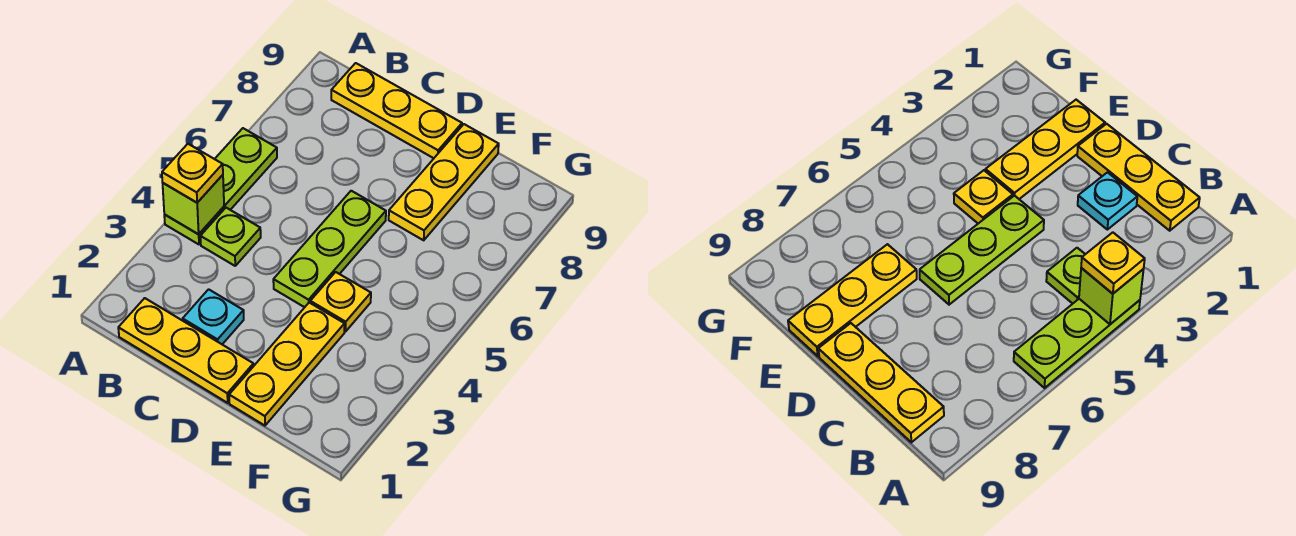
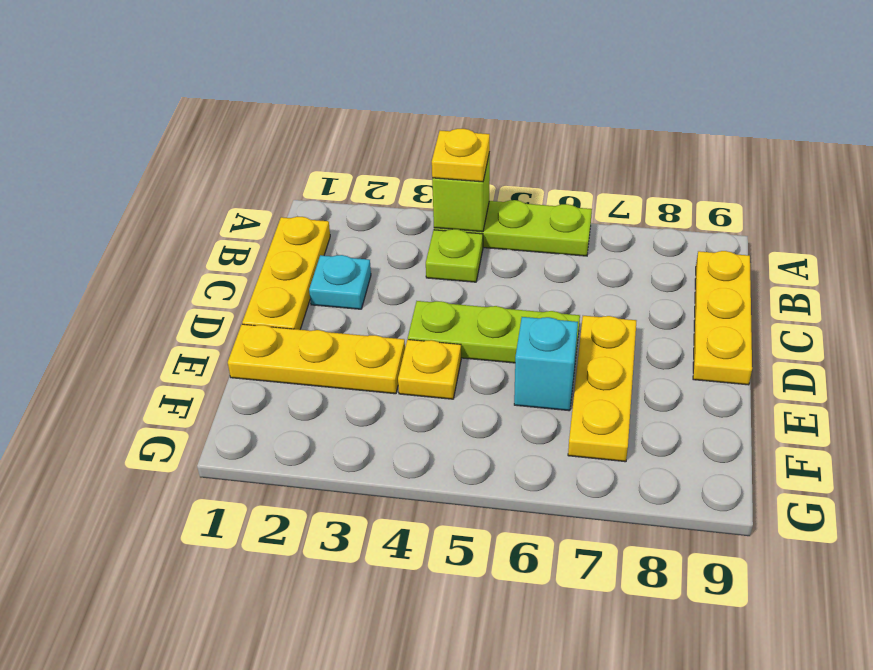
none -> cyan brick E6 level 1
yellow plate E7:E9 level 1 -> yellow plate D7:F7 level 1

